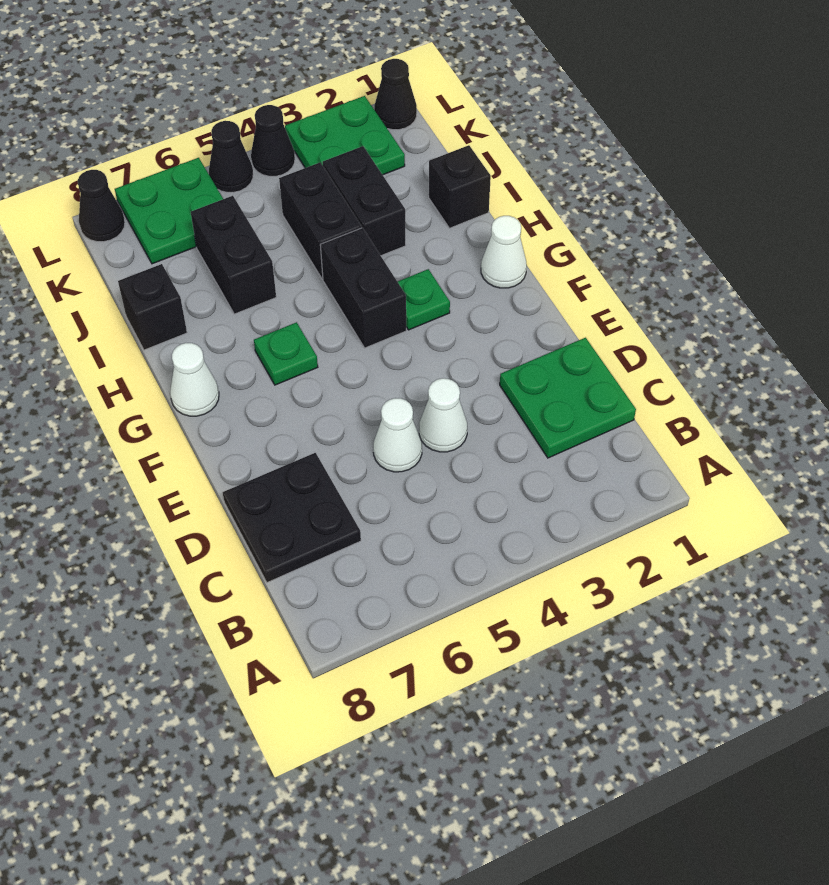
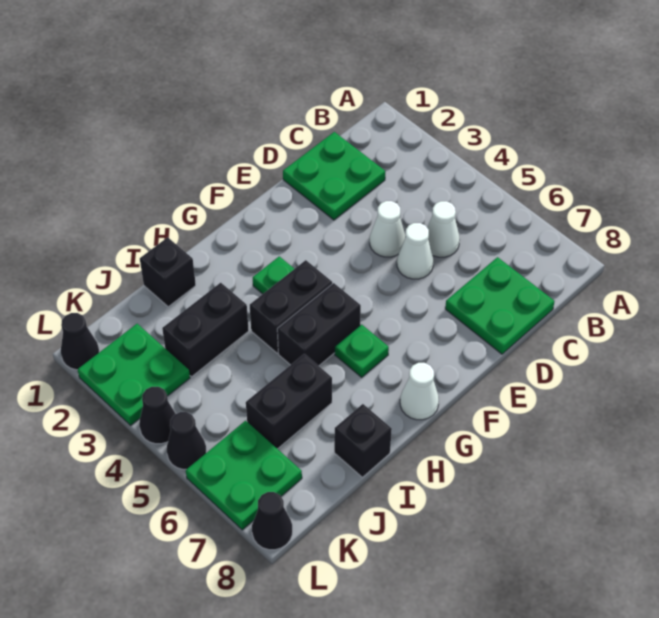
black plate C7:D8 level 1 -> green plate C7:D8 level 1
white cone G1 level 1 -> white cone C5 level 1
black brick I4:J4 level 1 -> black brick G5:H5 level 1

